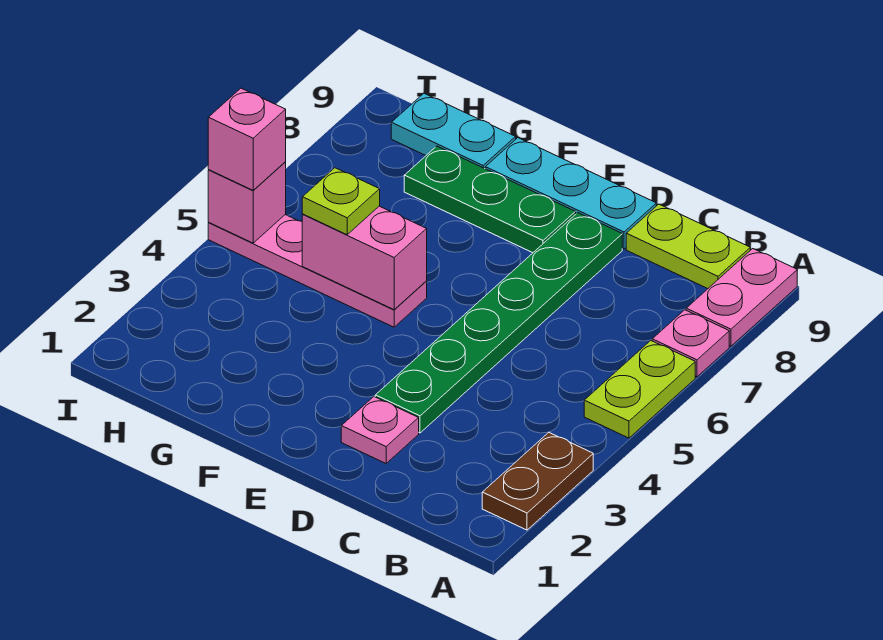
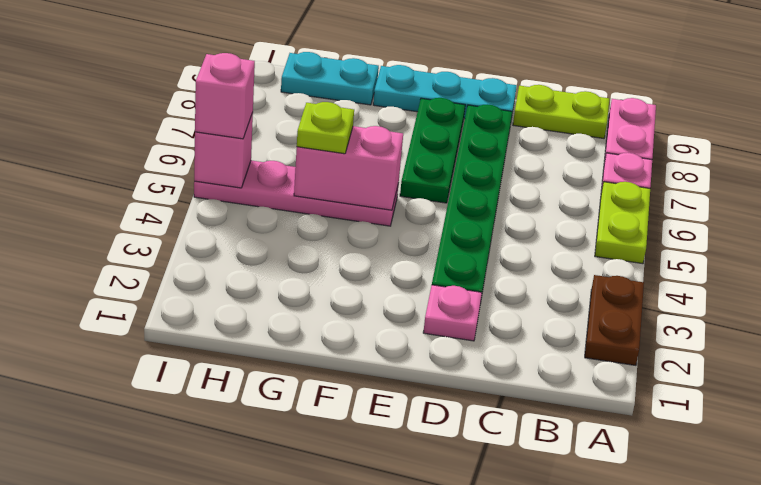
green plate E8:G8 level 1 -> green plate E6:E8 level 1

